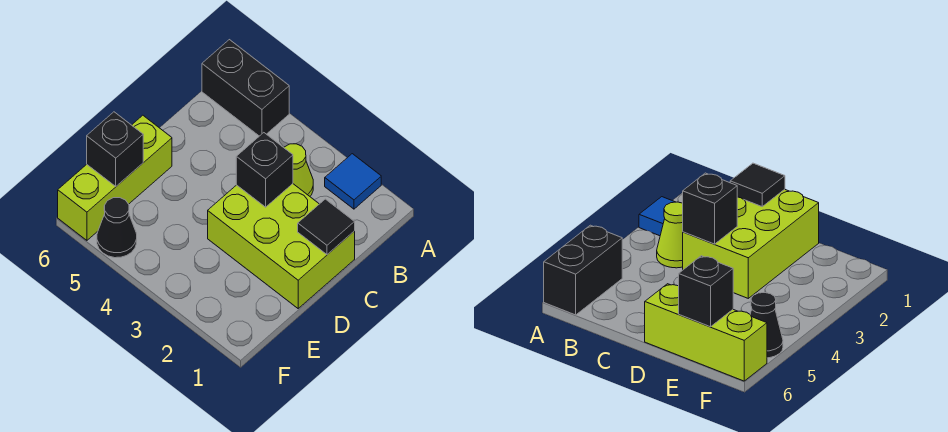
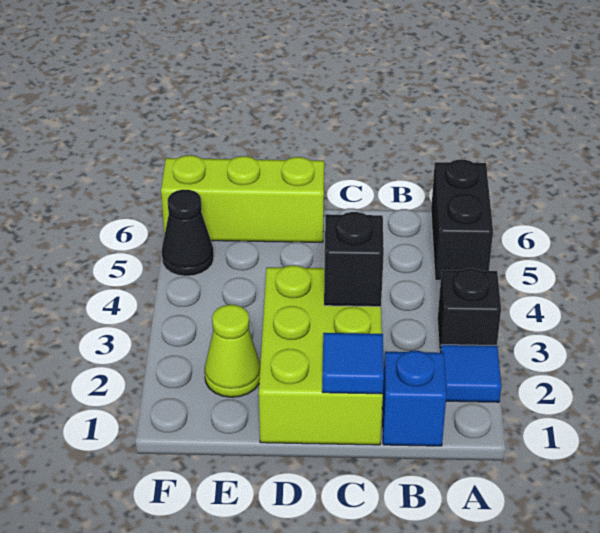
none -> blue brick B1 level 1
lime cone B3 level 1 -> lime cone E2 level 1
black tile C1 level 2 -> blue tile C1 level 2
black brick E6 level 2 -> black brick A3 level 1

